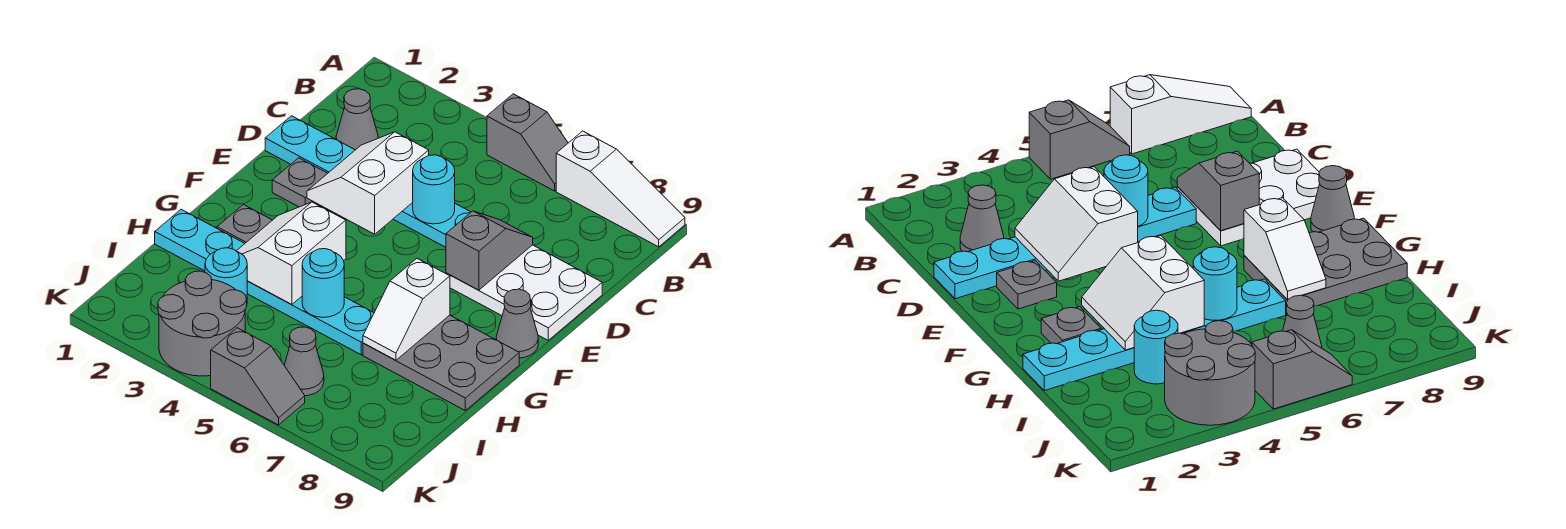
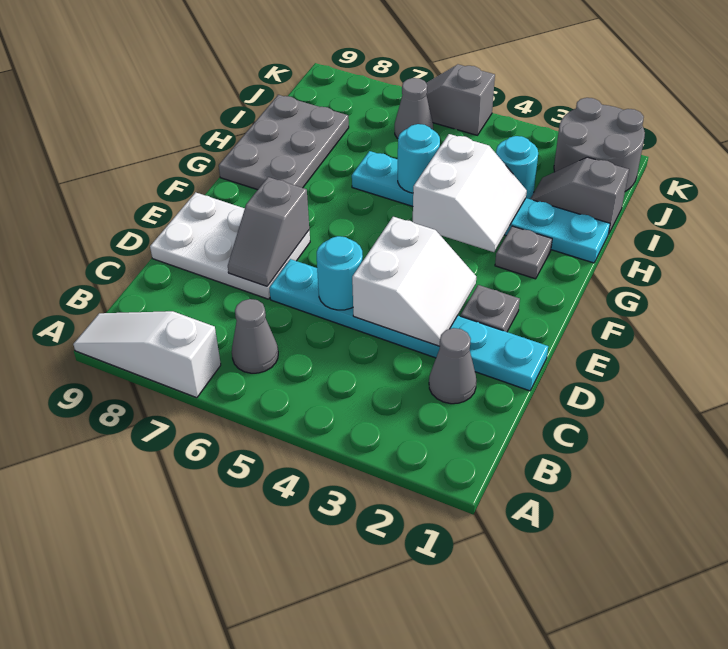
grey slope A5:A6 level 1 top 5 -> grey slope I1:I2 level 1 top 1
grey cone F9 level 1 -> grey cone B6 level 1
grey plate G7:H9 level 1 -> grey plate G8:I9 level 1
white slope G7:H7 level 2 top G -> none
grey round brick J3:K4 level 1 -> grey round brick J1:K2 level 1

